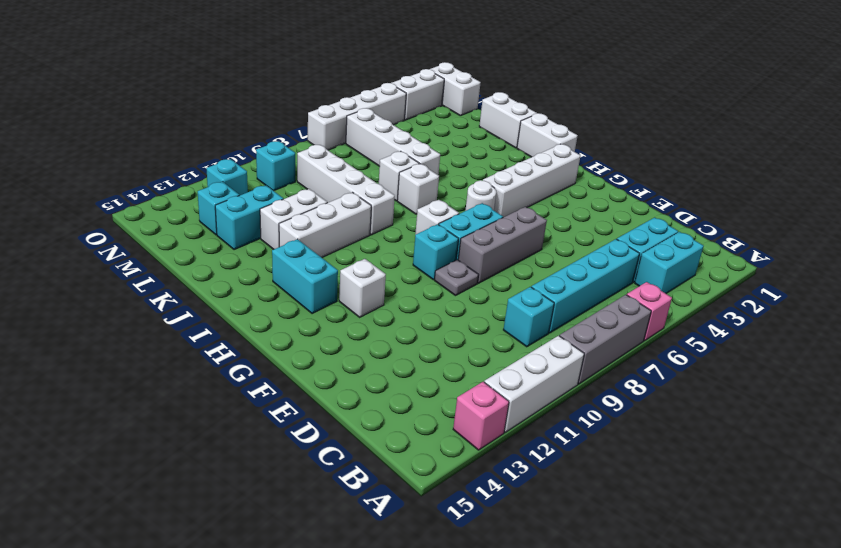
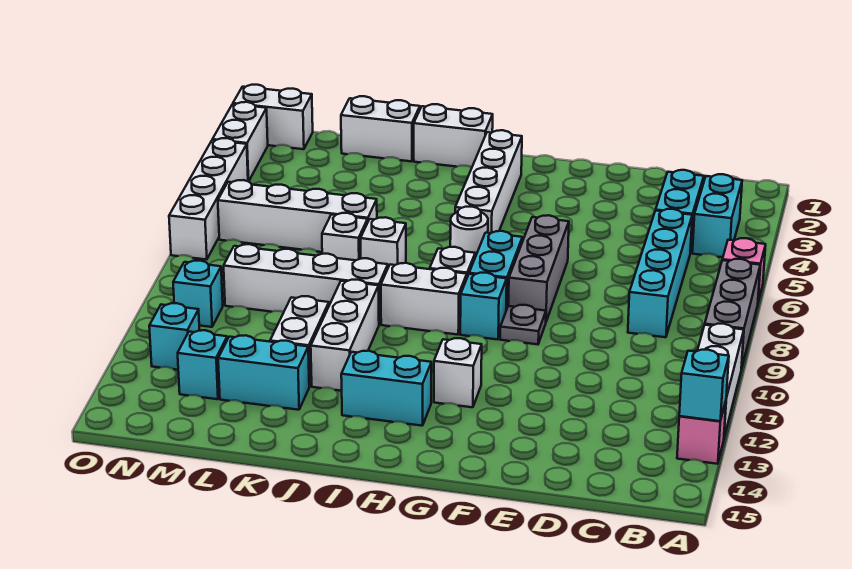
cyan brick C9 level 1 -> cyan brick A13 level 2
none -> white brick H9:I9 level 1
cyan brick L12:L13 level 1 -> cyan brick K13:L13 level 1

